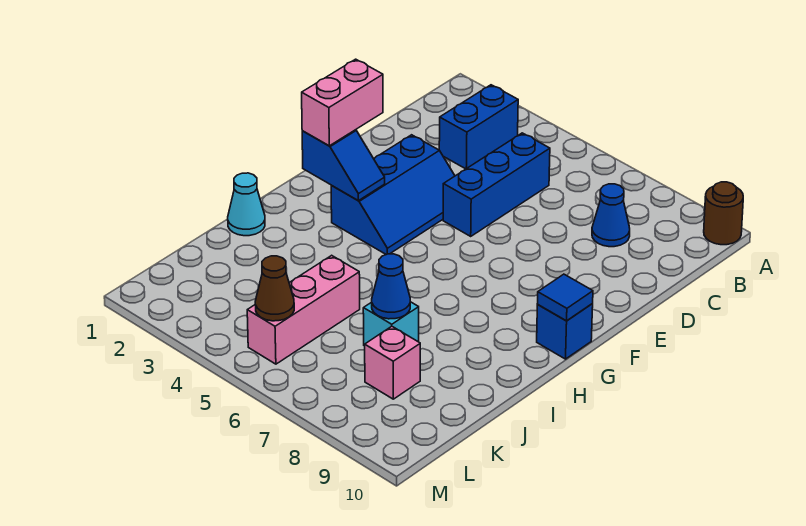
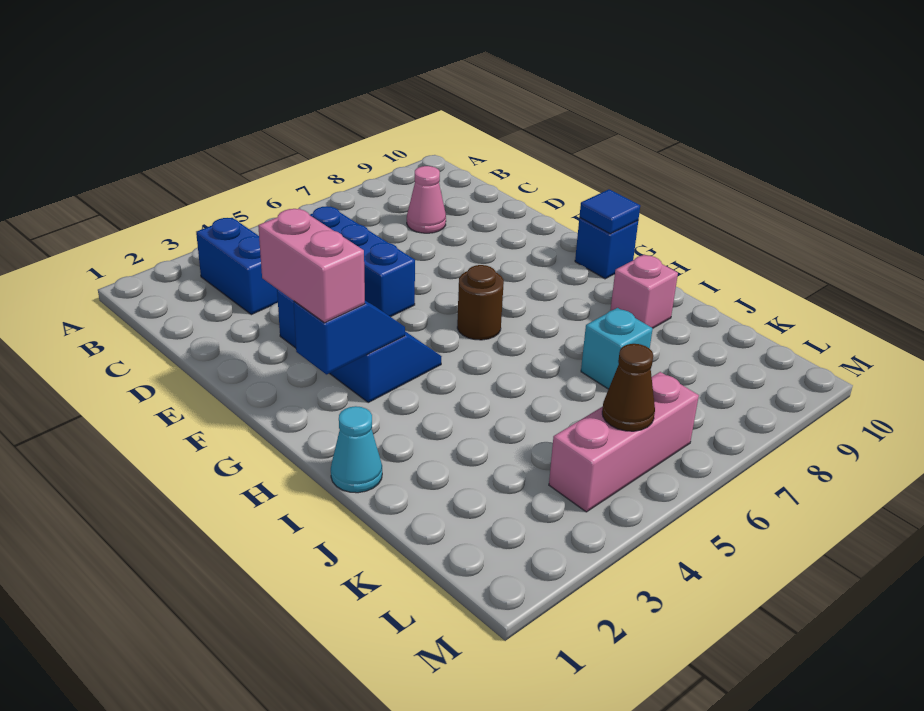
brown round brick A10 level 1 -> brown round brick G6 level 1
blue cone C8 level 1 -> pink cone C8 level 1
pink brick J5:L5 level 1 -> pink brick L4:L6 level 1
blue cone J7 level 2 -> none
pink brick K8 level 1 -> pink brick I9 level 1

